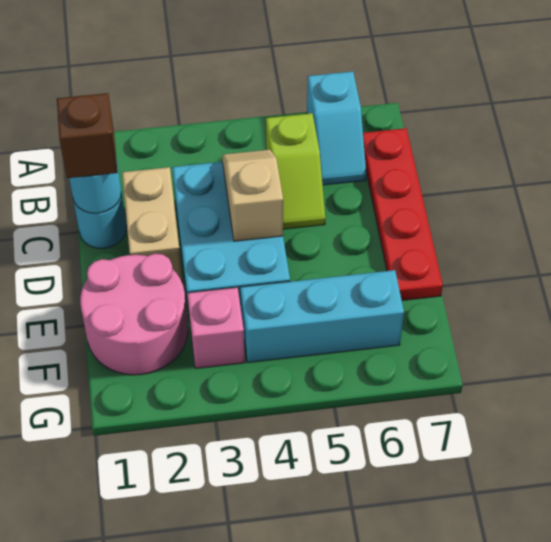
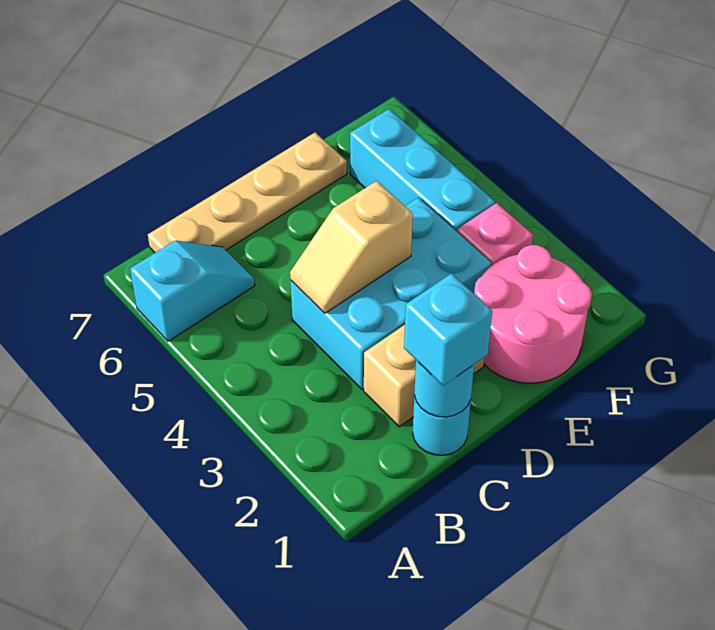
lime slope B5:C5 level 1 top B -> none
red plate B7:E7 level 1 -> tan plate B7:E7 level 1
brown brick C1 level 3 -> cyan brick C1 level 3

